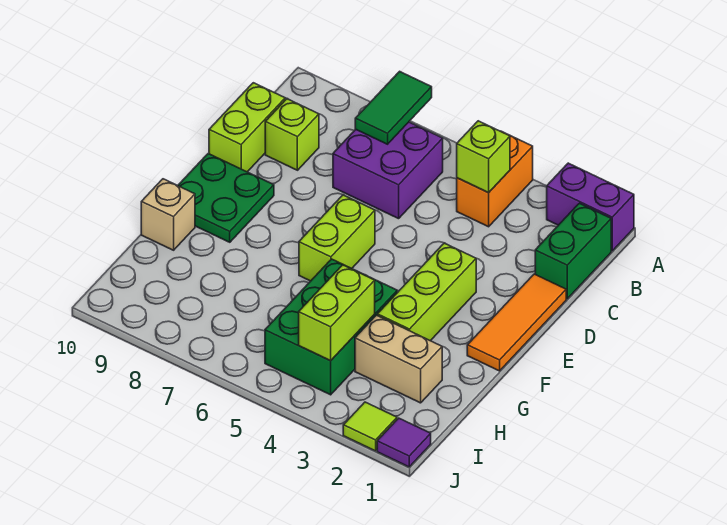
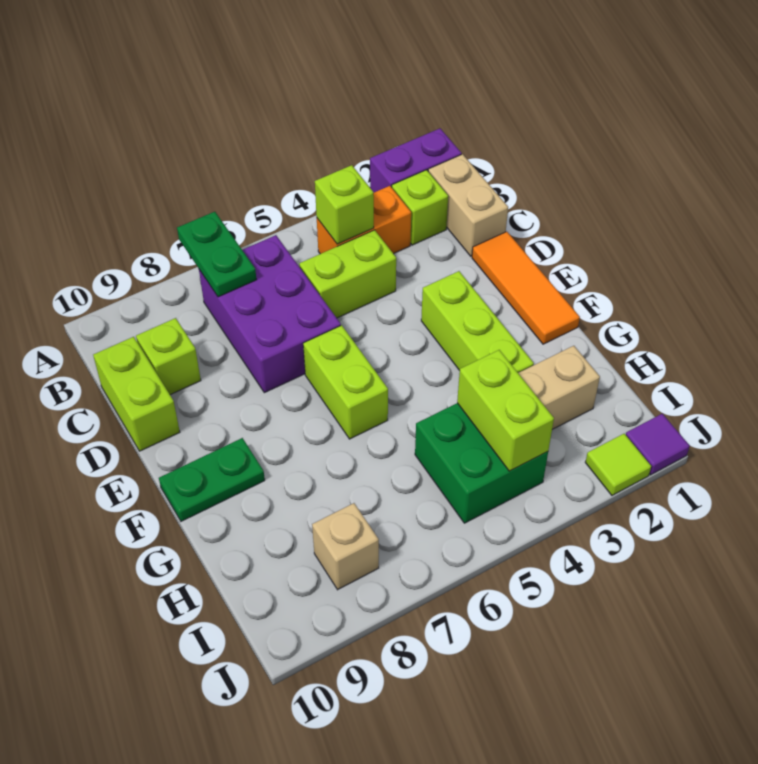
orange brick A4:B4 level 1 -> orange brick B3:B4 level 1
green tile A7:B7 level 2 -> green plate A7:B7 level 2
green brick B1:C1 level 1 -> tan brick B1:C1 level 1
none -> lime brick B2 level 1
purple brick B6:C7 level 1 -> purple brick B6:D7 level 1
none -> lime brick C4:C5 level 1
green plate E9:F10 level 1 -> green plate F9:F10 level 1
green brick G4:I5 level 1 -> green brick H4:I5 level 1
tan brick G10 level 1 -> tan brick I8 level 1

